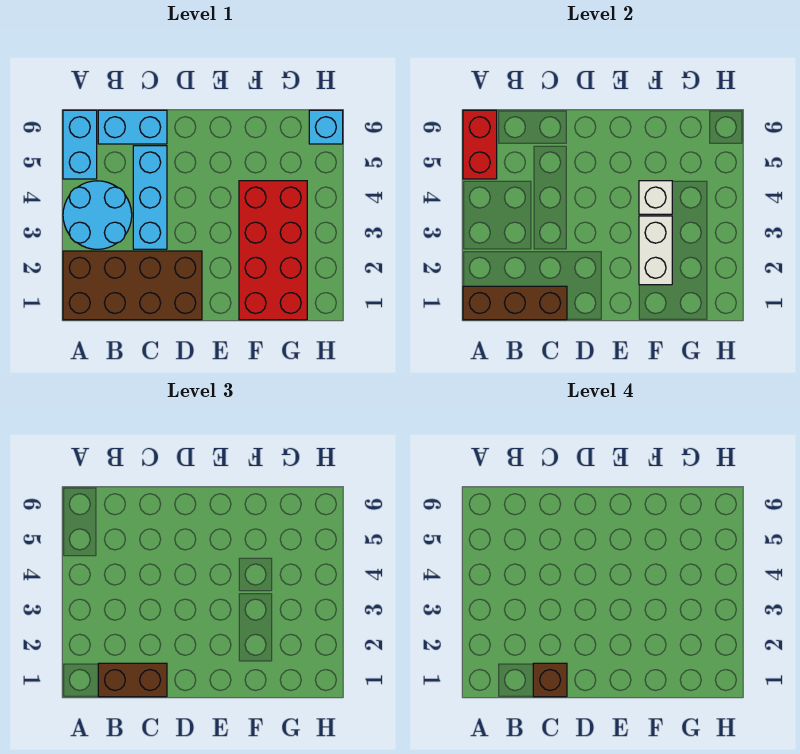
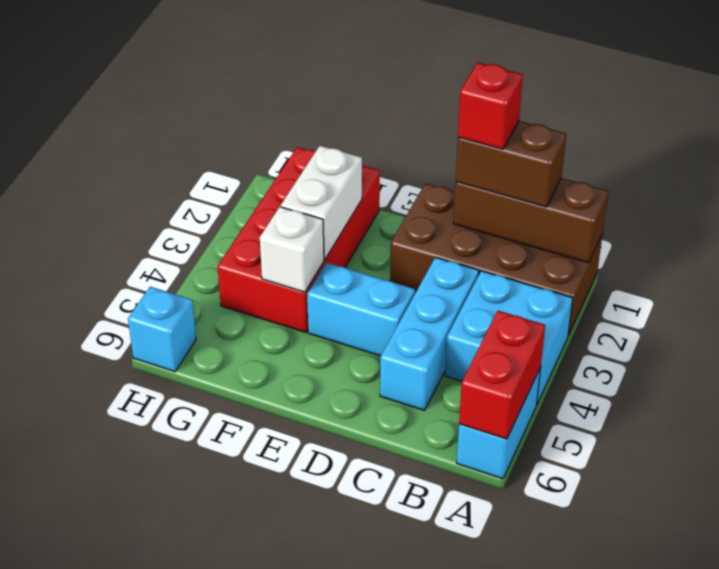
cyan round brick A3:B4 level 1 -> cyan brick A3:B4 level 1
cyan brick B6:C6 level 1 -> cyan brick D4:E4 level 1
brown brick C1 level 4 -> red brick C1 level 4

